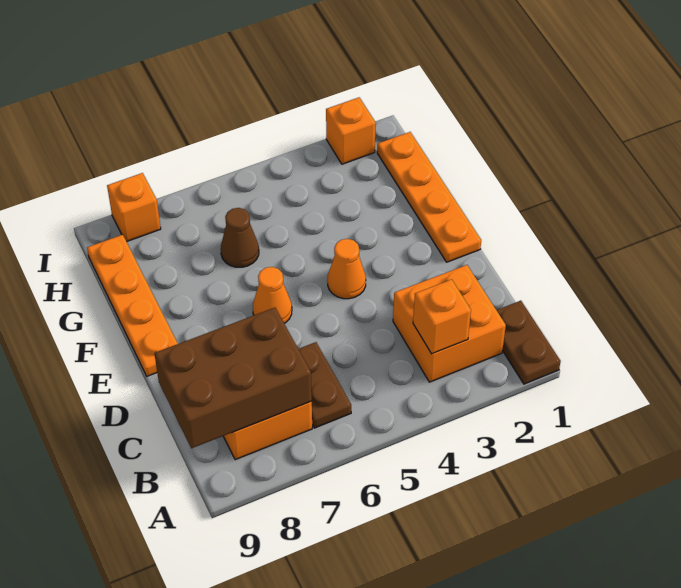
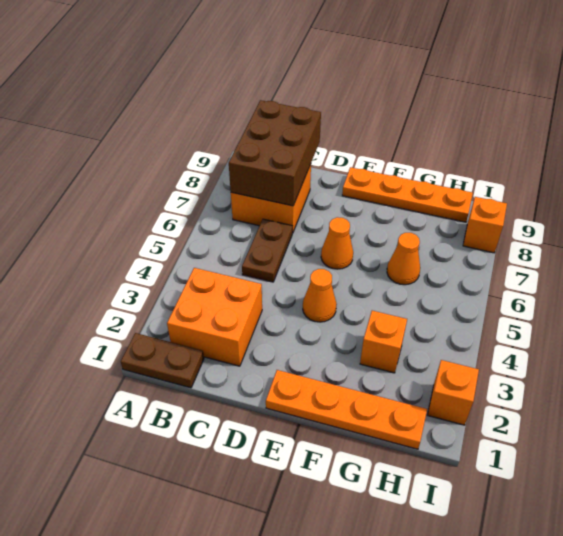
orange brick B3 level 2 -> orange brick G3 level 1
brown plate B6:C6 level 1 -> brown plate C5:C6 level 1
brown cone G6 level 1 -> orange cone G6 level 1

